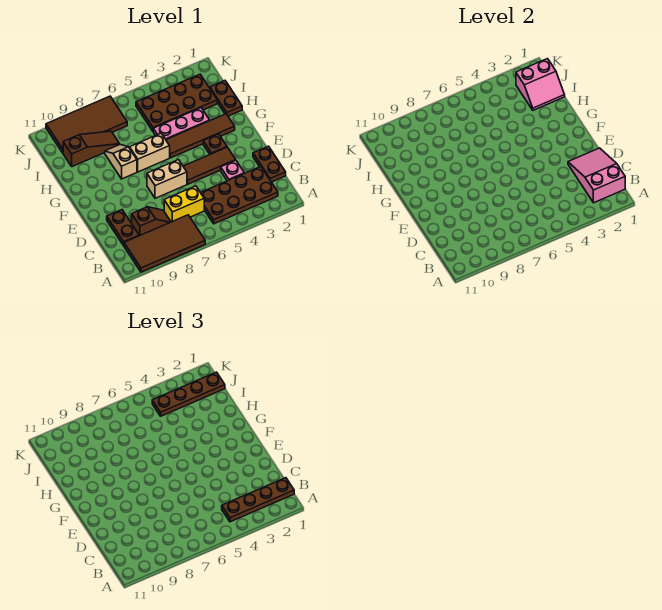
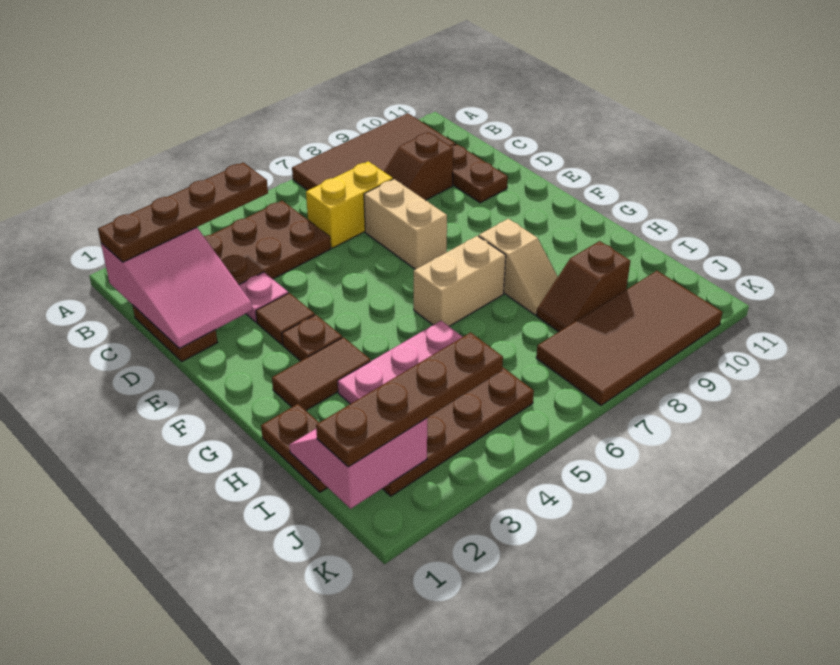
brown tile E3:E5 level 1 -> brown tile E3 level 1
tan brick E6:E7 level 1 -> tan brick D7:E7 level 1
brown tile G2:G5 level 1 -> brown tile G2:G3 level 1
brown slope I8:I10 level 1 top 10 -> brown slope I8:I9 level 1 top 9

